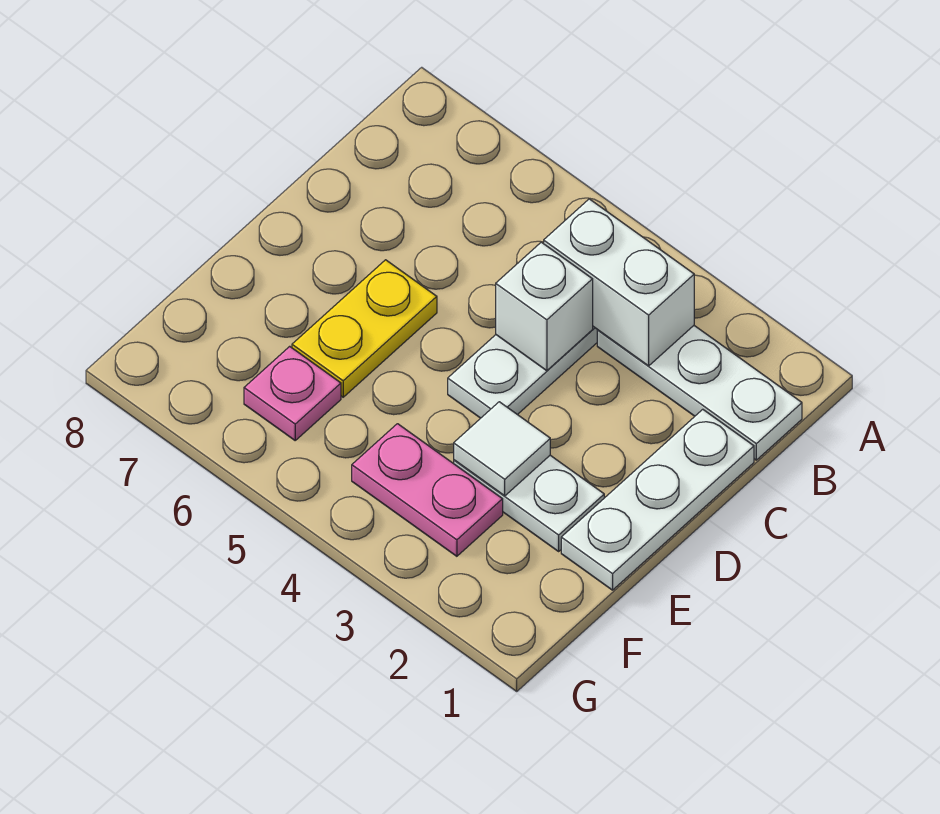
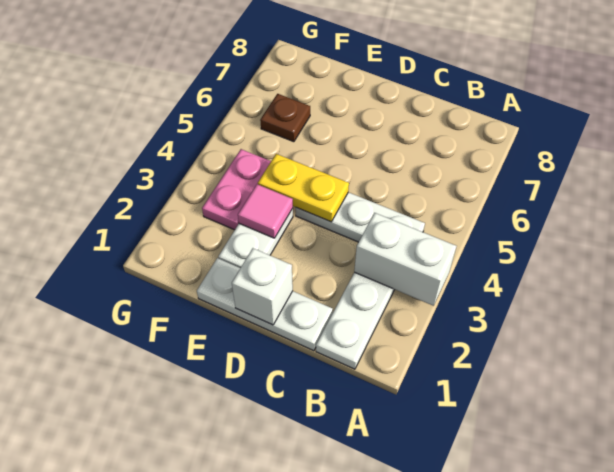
white brick B3:B4 level 2 -> white brick A3:B3 level 2
white brick C4 level 2 -> white brick D1 level 2
yellow plate D6:E6 level 1 -> yellow plate D4:E4 level 2
white tile E3 level 2 -> pink tile E3 level 2
pink plate F6 level 1 -> brown plate F6 level 1

